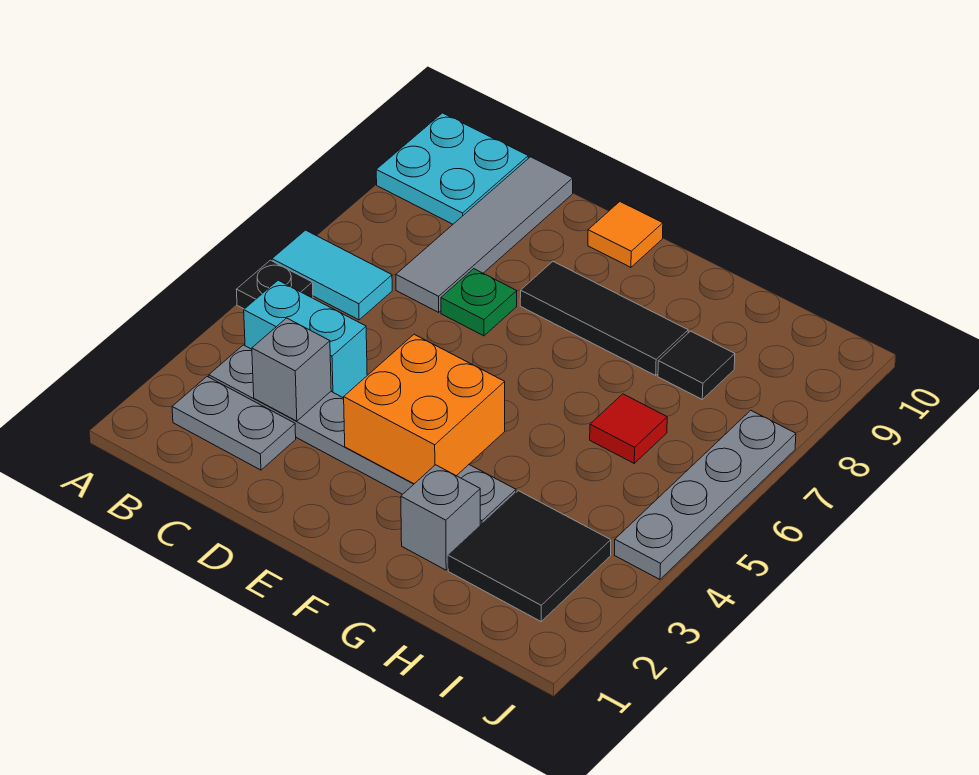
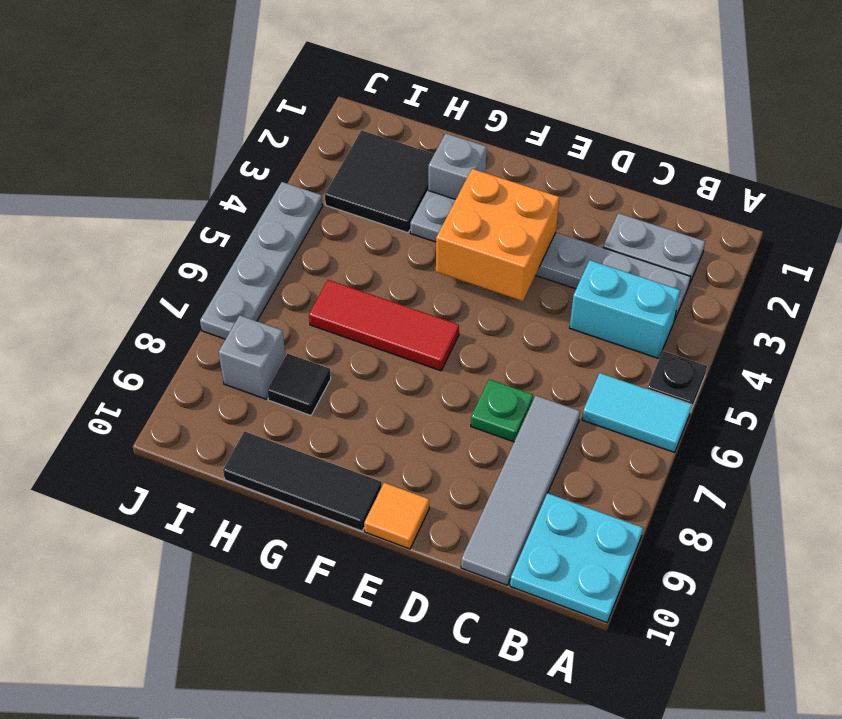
grey brick C3 level 2 -> grey brick I8 level 1
black tile E8:G8 level 1 -> black tile F10:H10 level 1
red tile H6 level 1 -> red tile F6:H6 level 1

